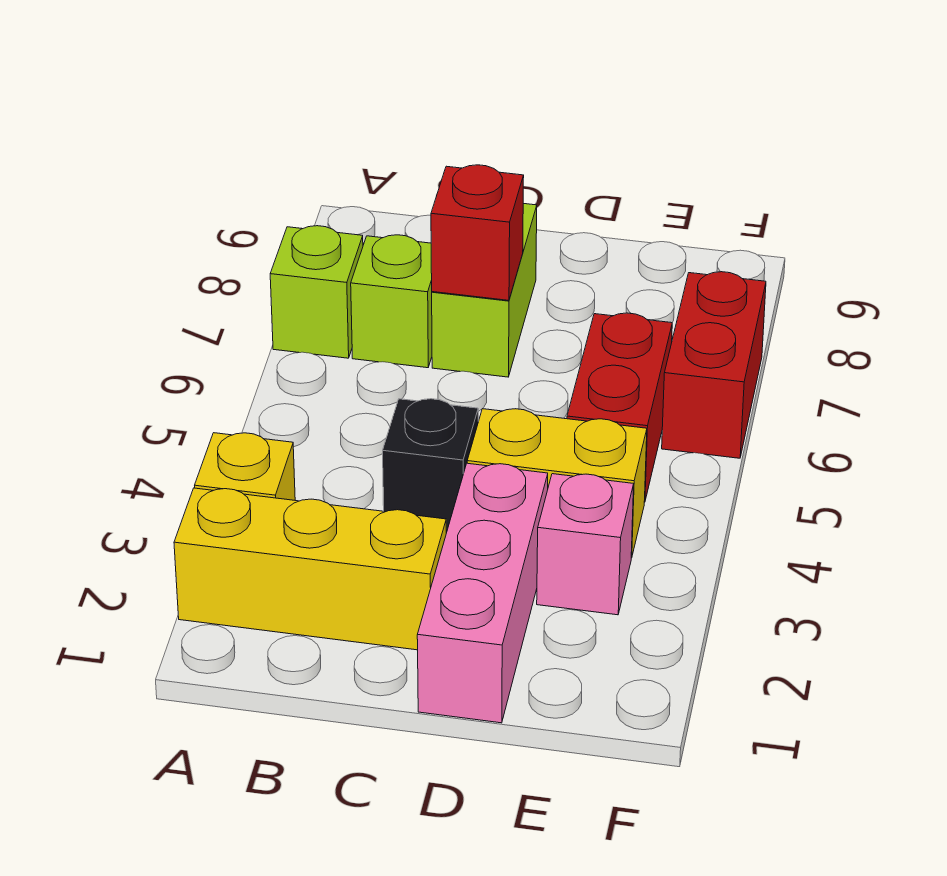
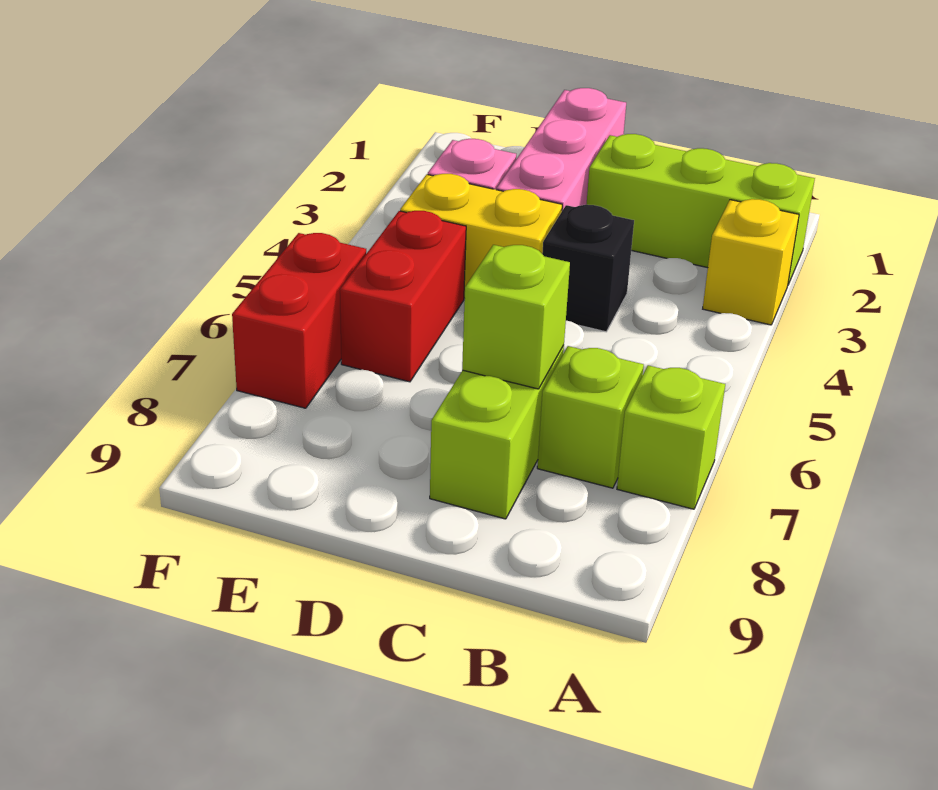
yellow brick A2:C2 level 1 -> lime brick A2:C2 level 1
red brick C7 level 2 -> lime brick C7 level 2

